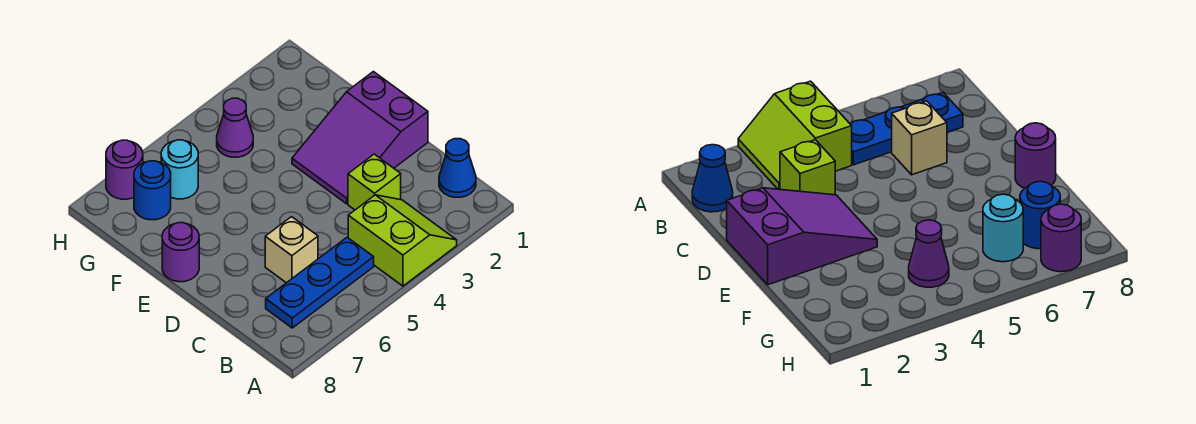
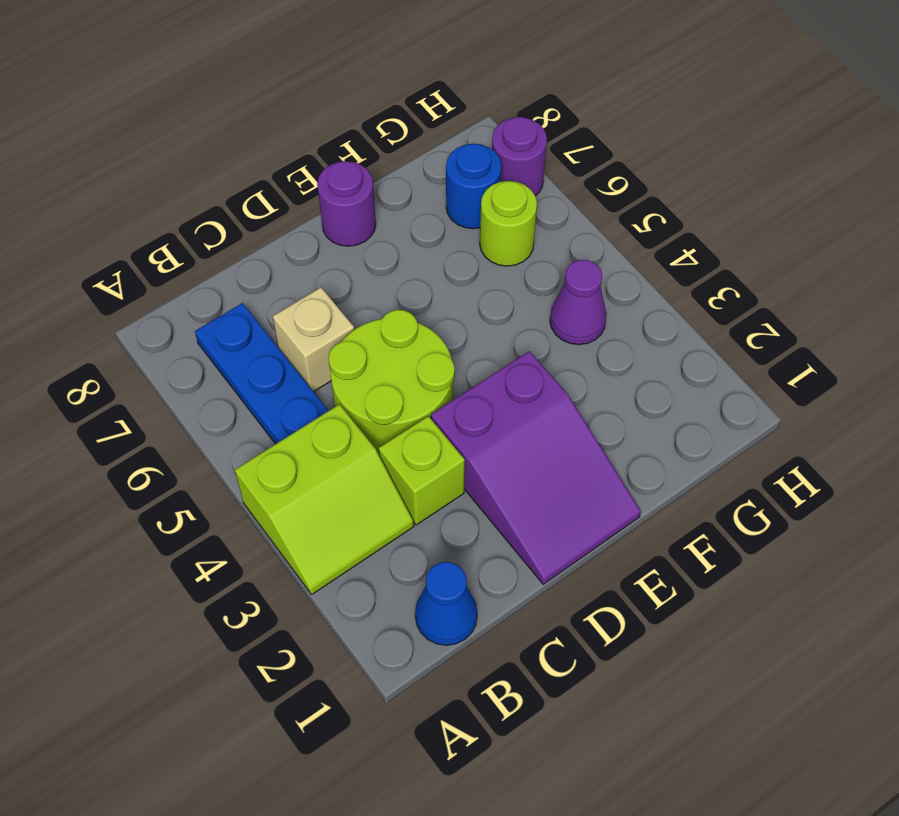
none -> lime round brick C4:D5 level 1
purple slope D1:E3 level 1 top 1 -> purple slope D1:E3 level 1 top 3
cyan round brick G6 level 1 -> lime round brick G6 level 1

